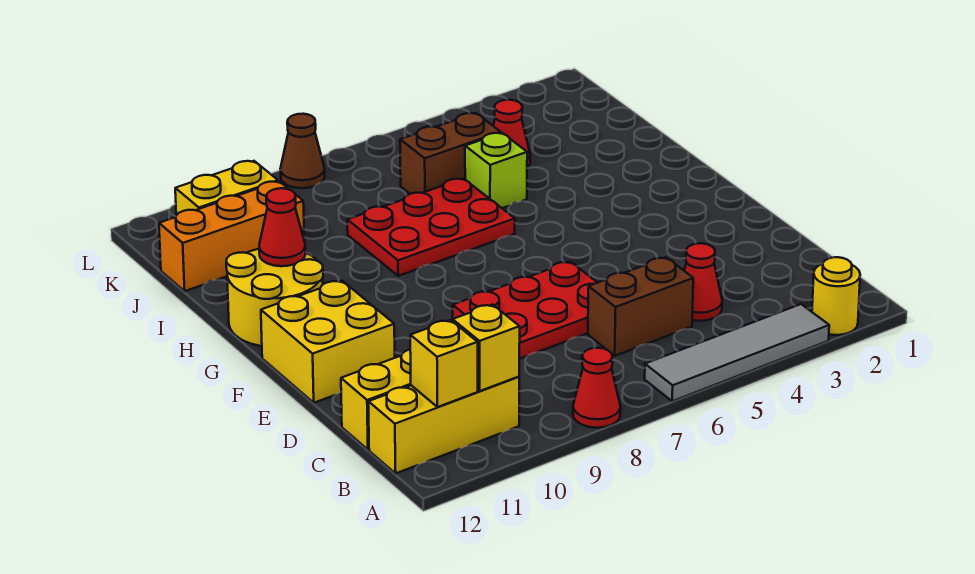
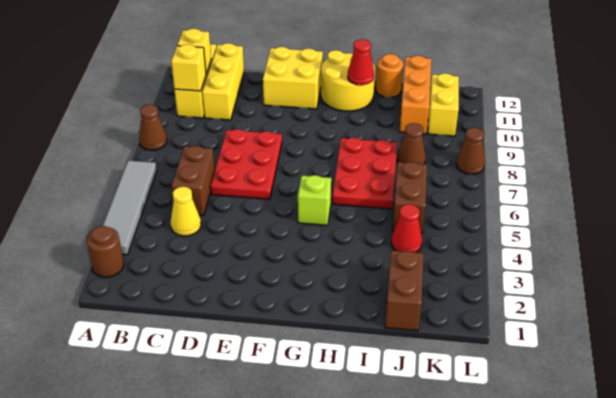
yellow round brick A2 level 1 -> brown round brick A2 level 1
red cone A8 level 1 -> brown cone A8 level 1
red cone C4 level 1 -> yellow cone C4 level 1
lime brick I5 level 1 -> lime brick G5 level 1
none -> orange round brick I12 level 1
none -> brown brick J1:J2 level 1
none -> brown cone J8 level 1

